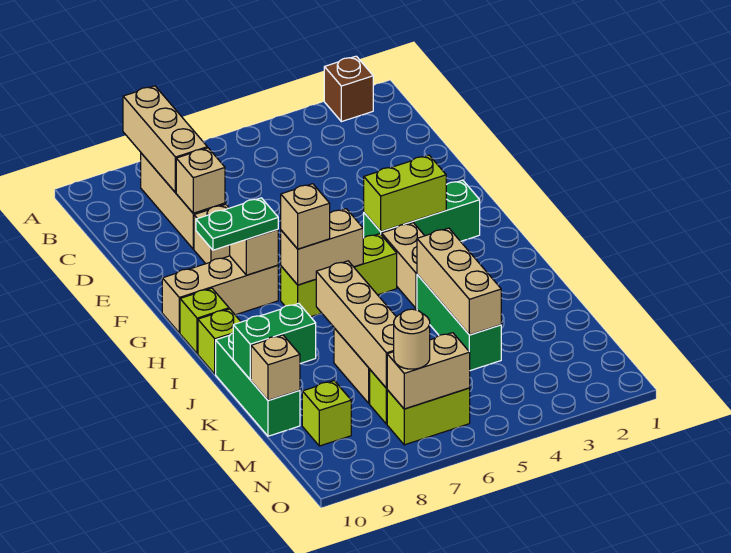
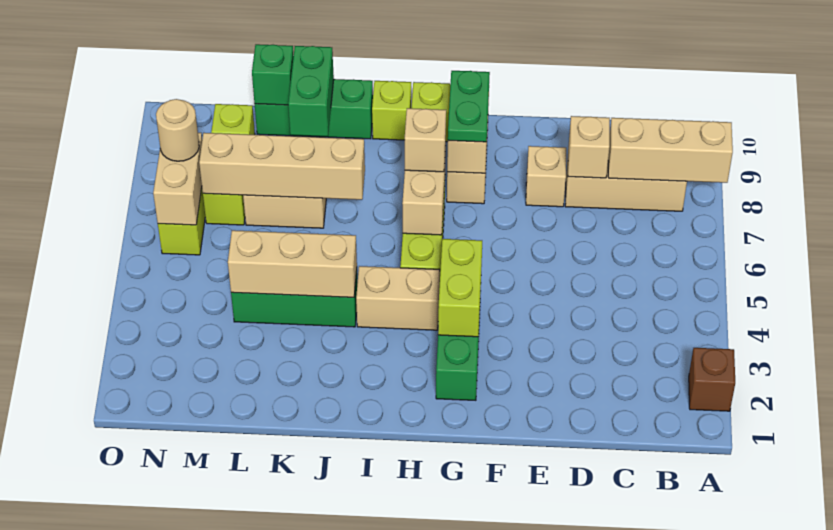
tan brick L10 level 2 -> green brick L10 level 2

